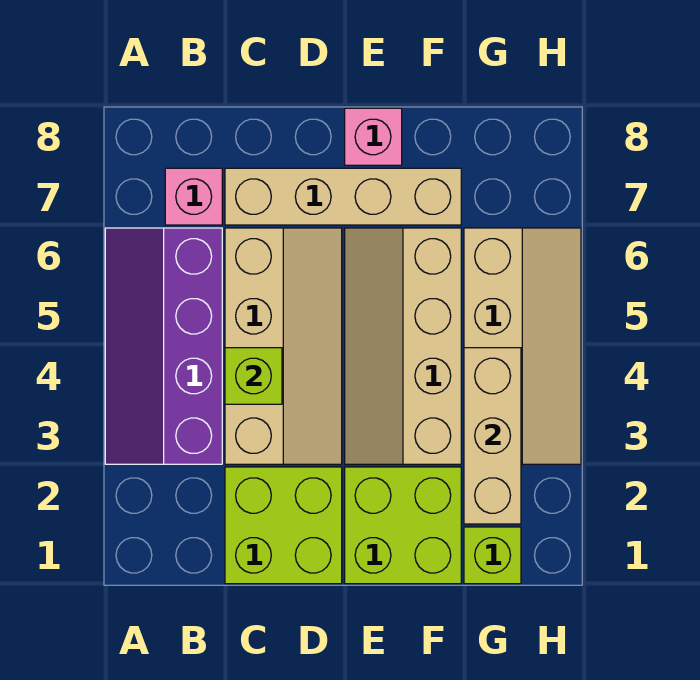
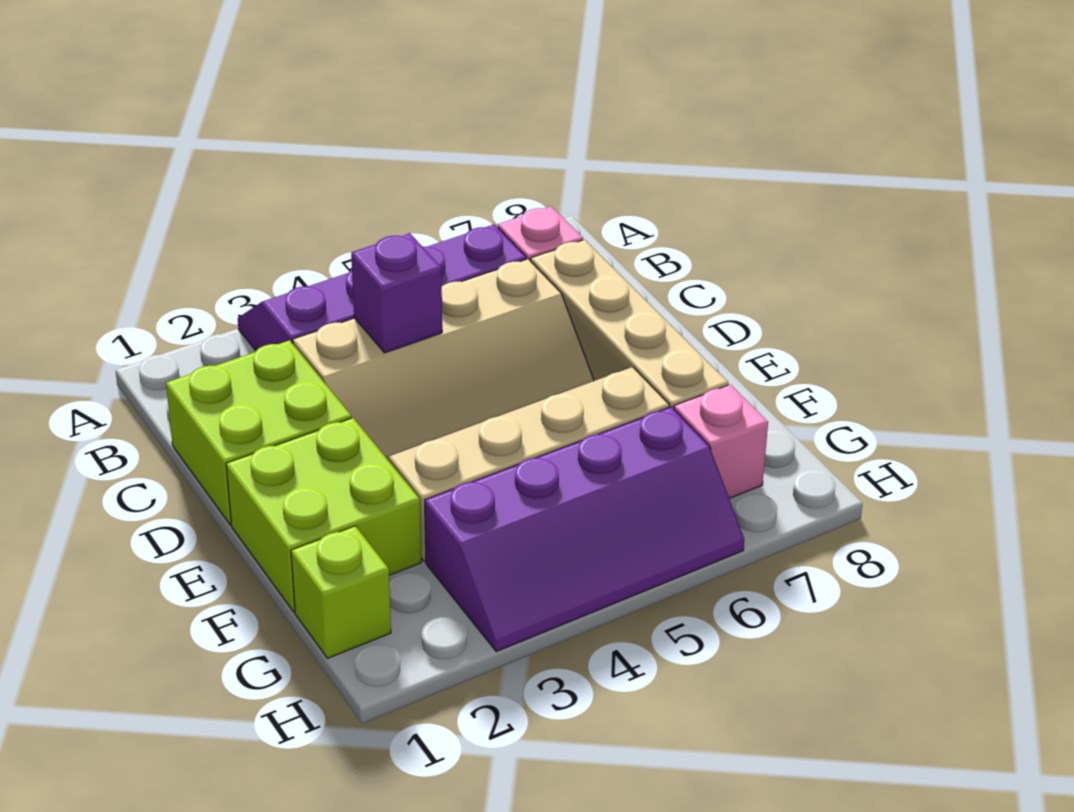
lime brick C4 level 2 -> purple brick C4 level 2
pink brick E8 level 1 -> pink brick G7 level 1
tan brick G2:G4 level 2 -> none
tan slope G3:H6 level 1 top G -> purple slope G3:H6 level 1 top G

